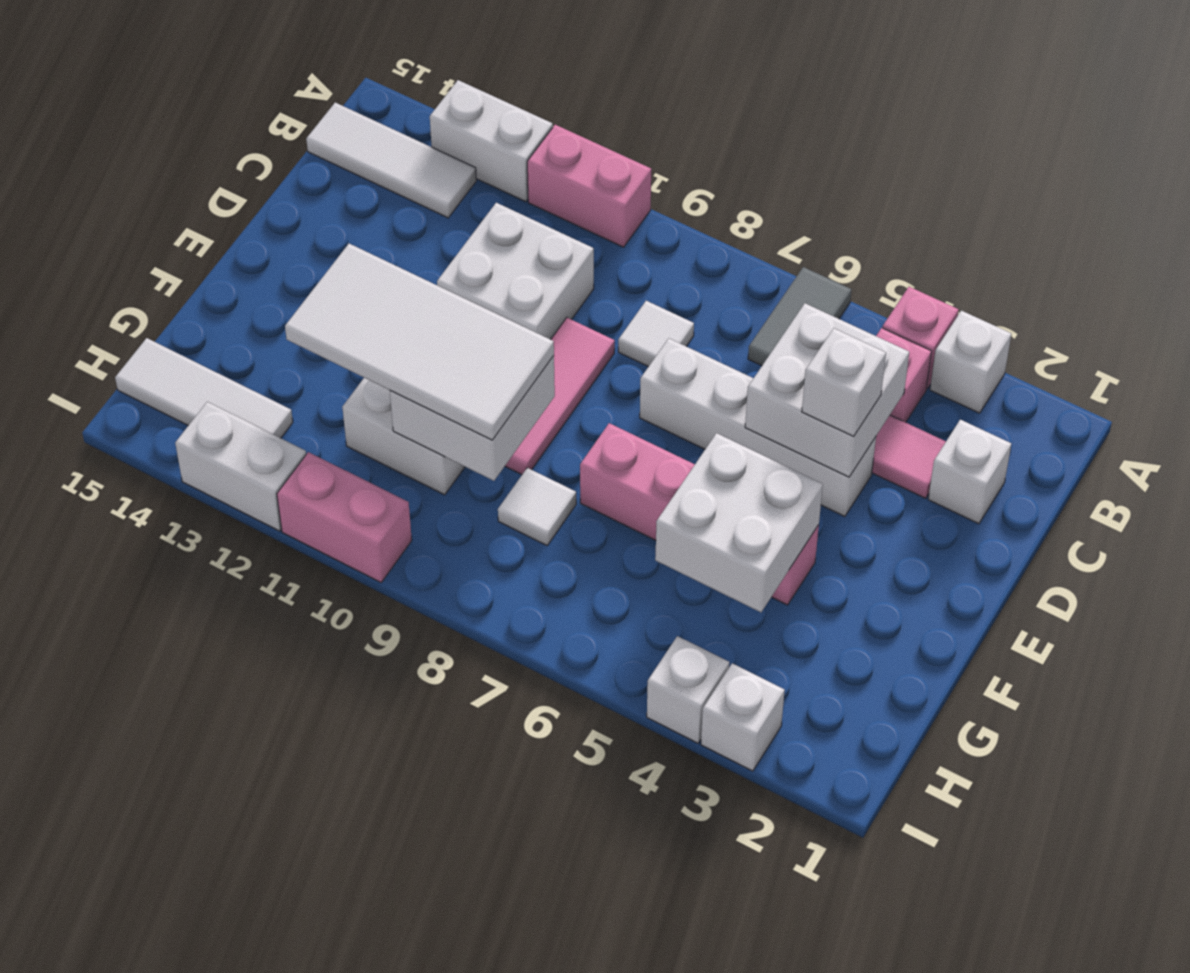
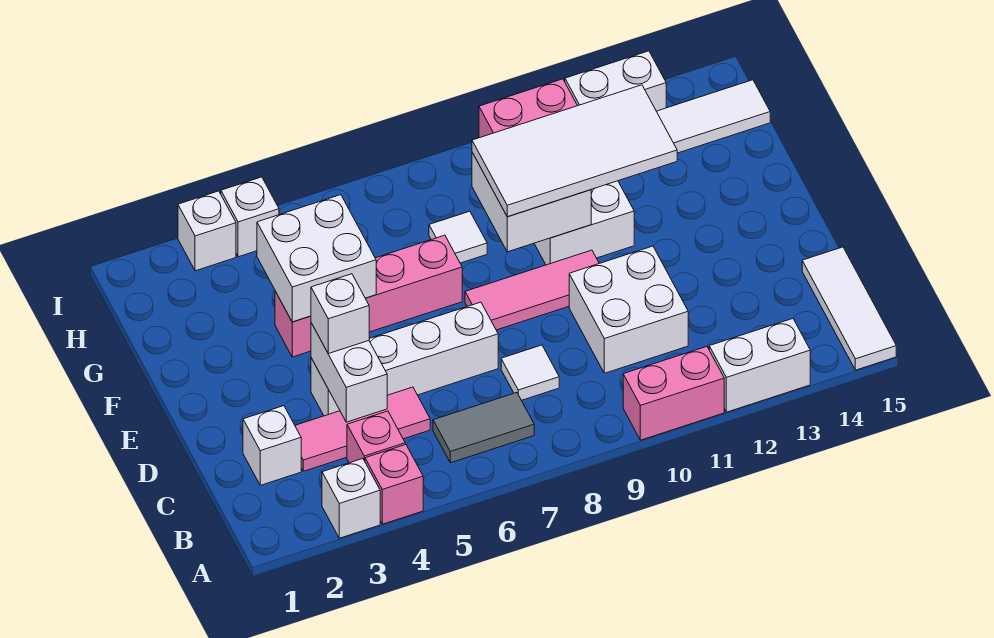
grey tile A6:B6 level 1 -> grey tile B6:B7 level 1
white tile B13:B15 level 1 -> white tile A15:C15 level 1
white brick C4:D5 level 2 -> white brick C4:D4 level 2
pink tile D9:F9 level 1 -> pink tile E8:E10 level 1

